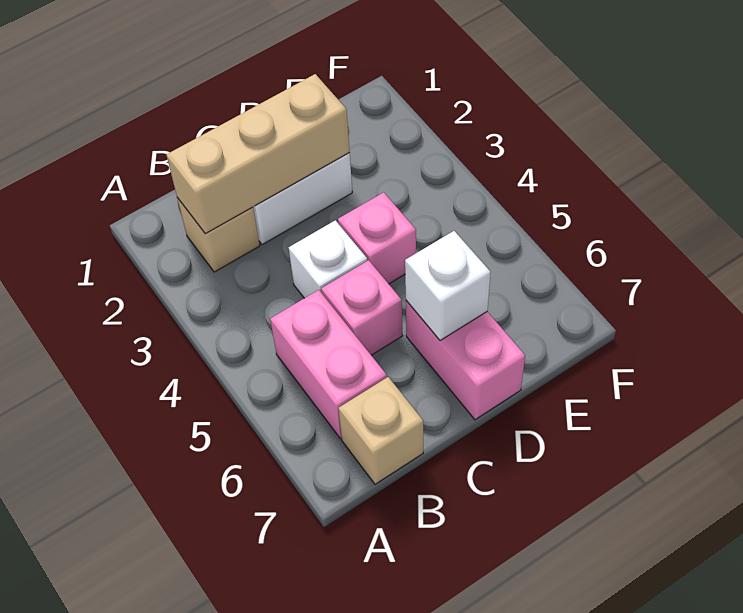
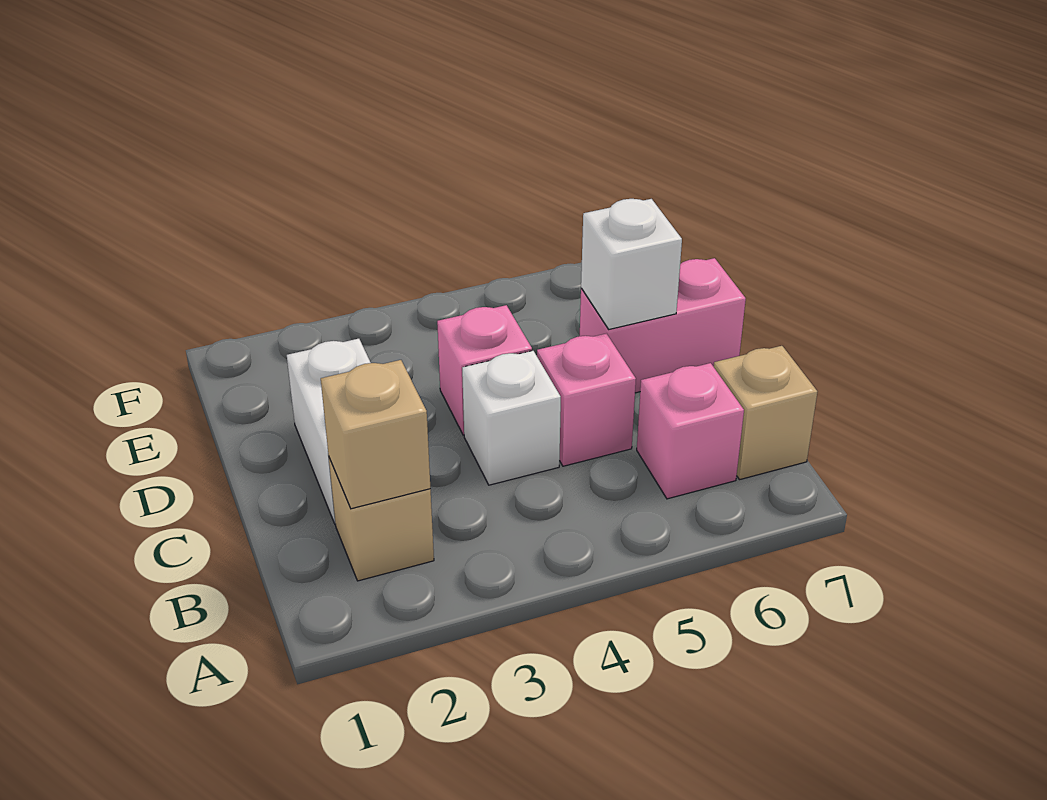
tan brick B2:D2 level 2 -> tan brick B2 level 2
pink brick B5:B6 level 1 -> pink brick B6 level 1

